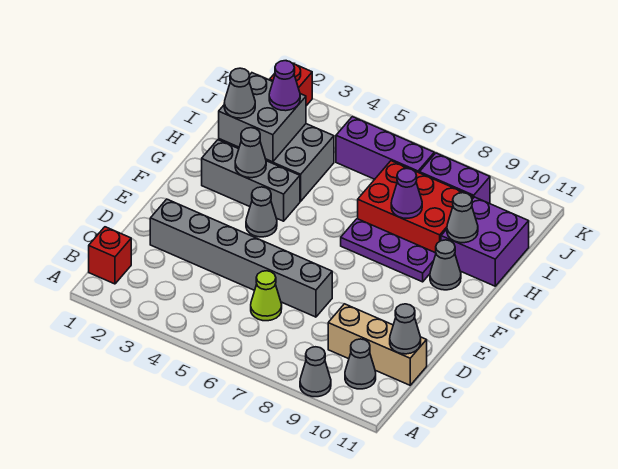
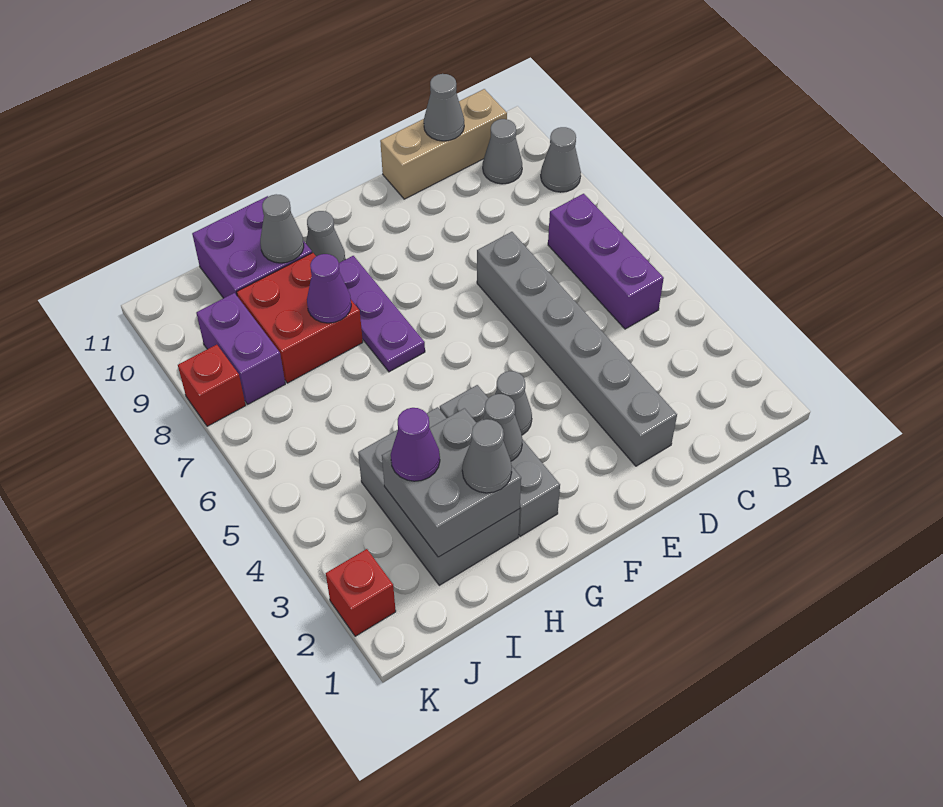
red brick B1 level 1 -> red brick K8 level 1
lime cone C6 level 1 -> none
tan brick C9:C11 level 1 -> tan brick B11:D11 level 1
red brick H7:I9 level 1 -> red brick H8:I9 level 1
purple brick J5:J7 level 1 -> purple brick B5:B7 level 1

